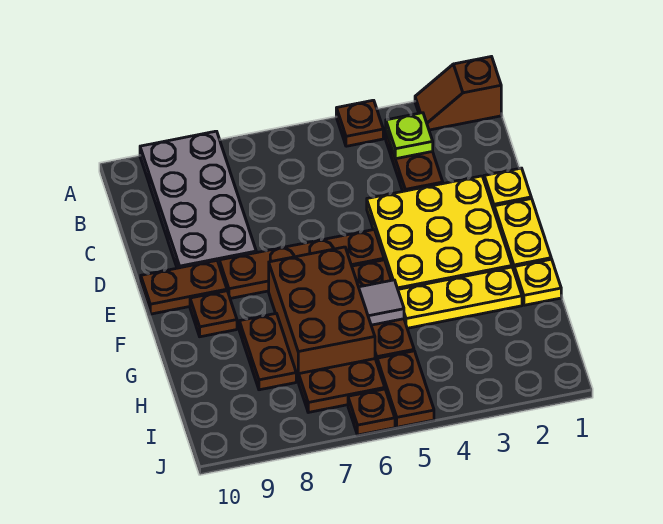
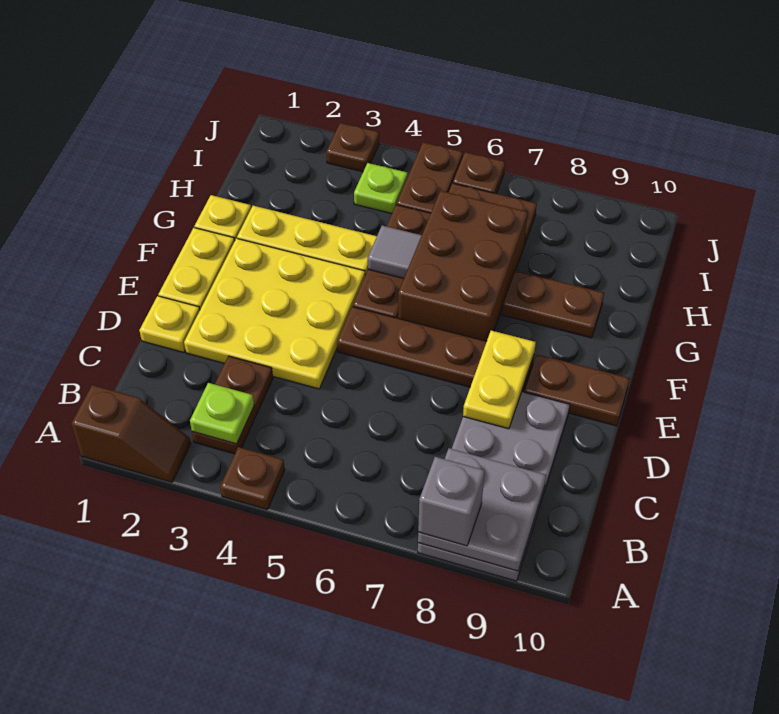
none -> grey plate A8:B9 level 2
none -> grey brick A8 level 3
none -> yellow plate D8:E8 level 2
brown plate F9 level 1 -> brown plate J3 level 1
brown plate G8:H8 level 1 -> brown plate G8:G9 level 1
none -> lime plate I4 level 1

